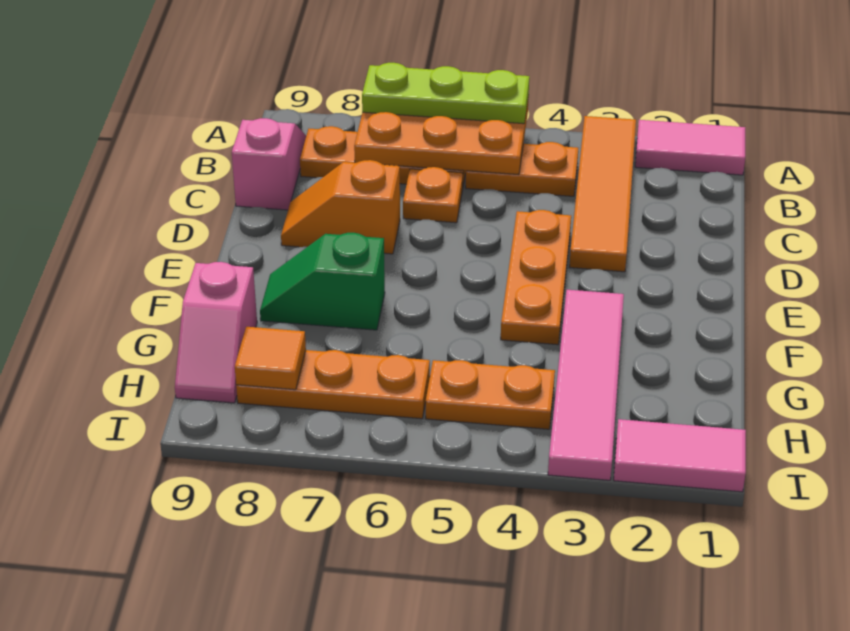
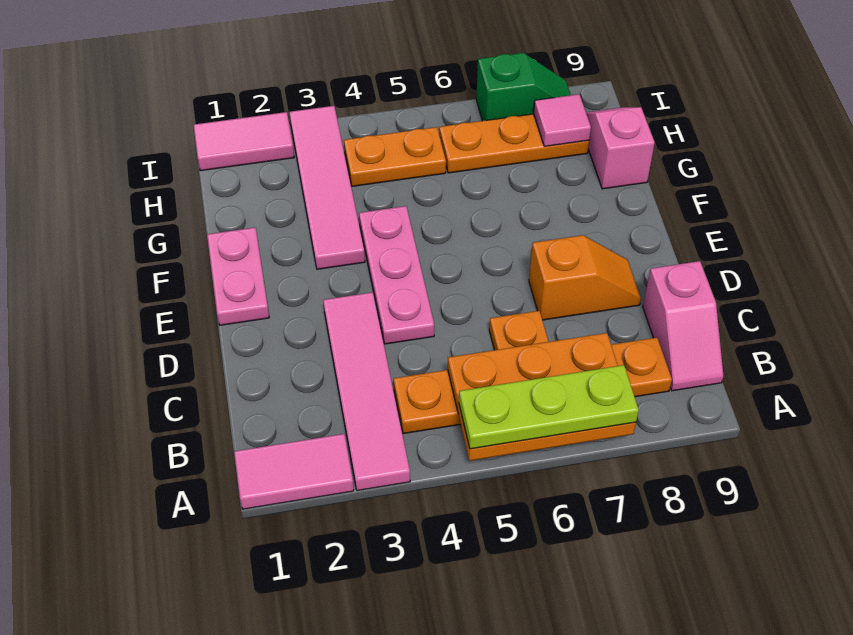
orange tile A3:D3 level 1 -> pink tile A3:D3 level 1
orange plate D4:F4 level 1 -> pink plate D4:F4 level 1
none -> pink plate E1:F1 level 1
green slope F7:F8 level 1 top 7 -> green slope I7:I8 level 1 top 7
orange tile H8 level 2 -> pink tile H8 level 2

